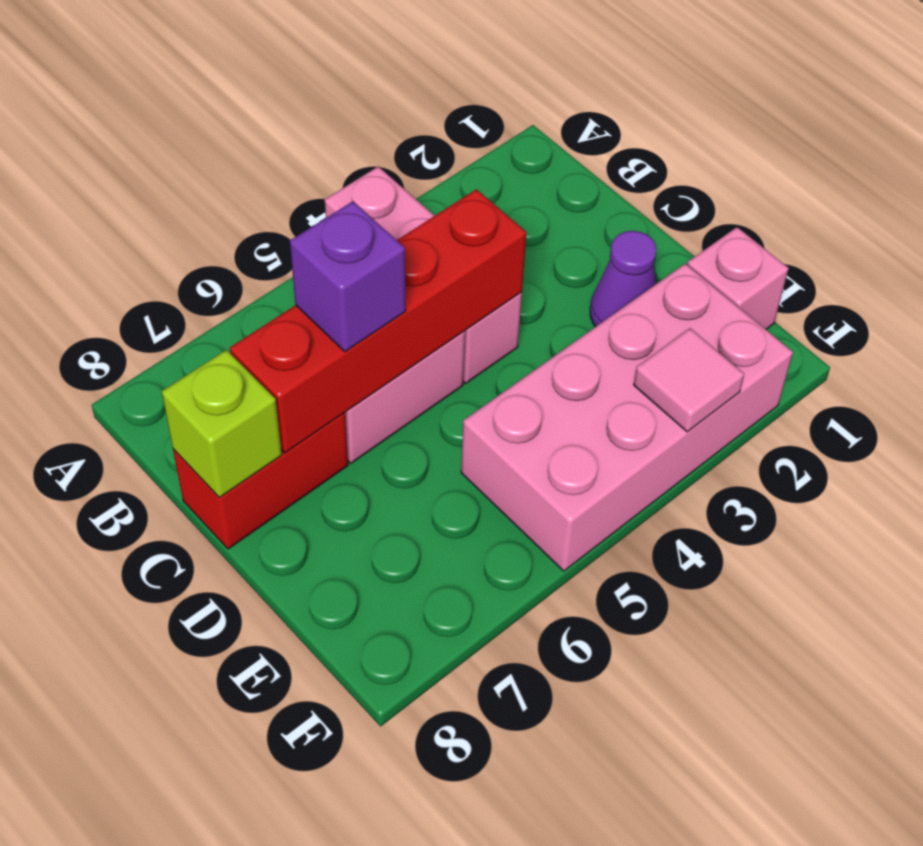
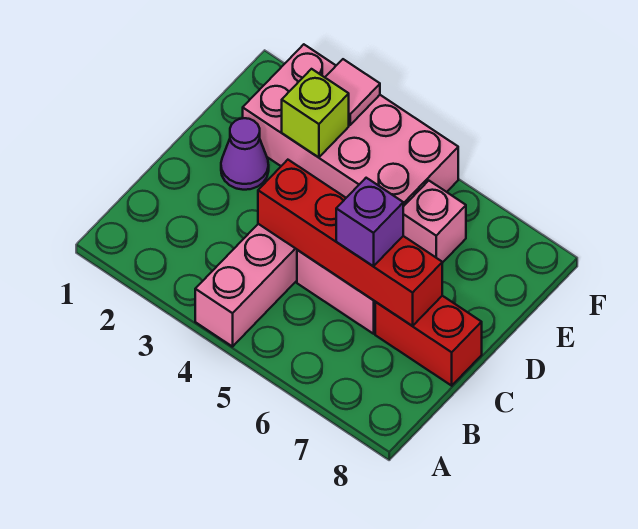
lime brick C8 level 2 -> lime brick E3 level 2
pink brick E1 level 1 -> pink brick E6 level 1

